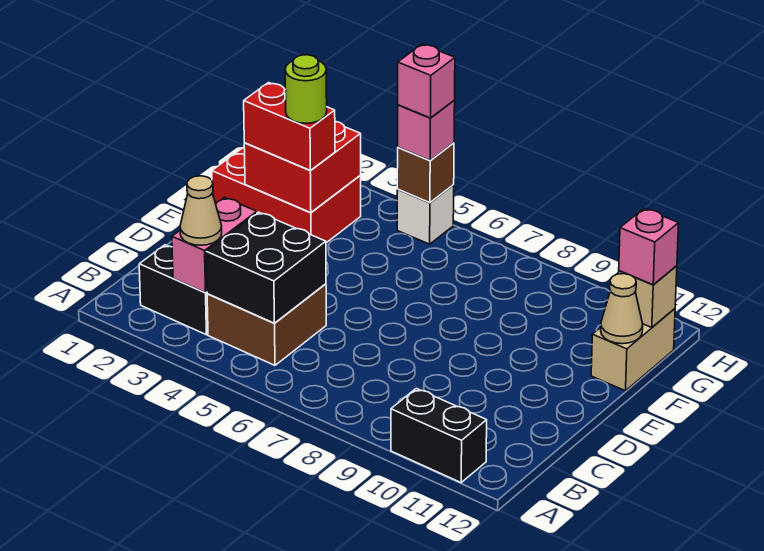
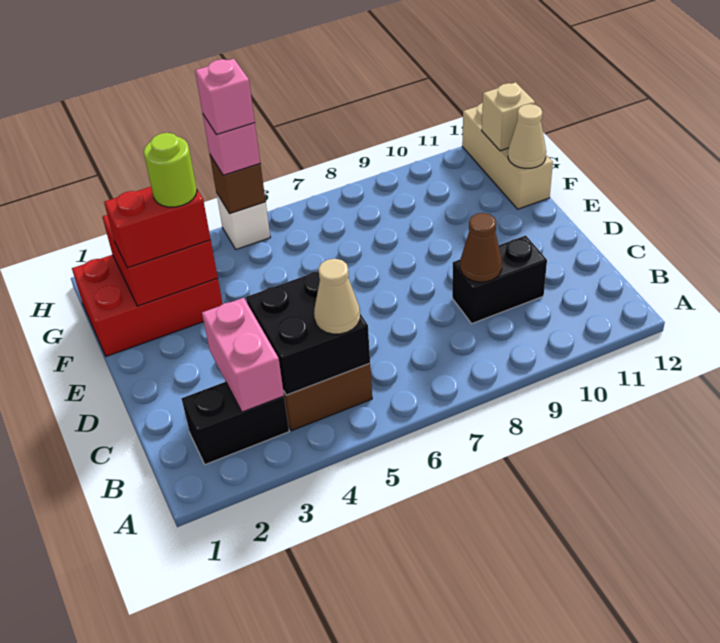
black brick A10:A11 level 1 -> black brick C9:C10 level 1
tan cone B3 level 3 -> tan cone B5 level 3
none -> brown cone C9 level 2
tan brick F12:G12 level 1 -> tan brick F12:H12 level 1
pink brick G12 level 3 -> none

